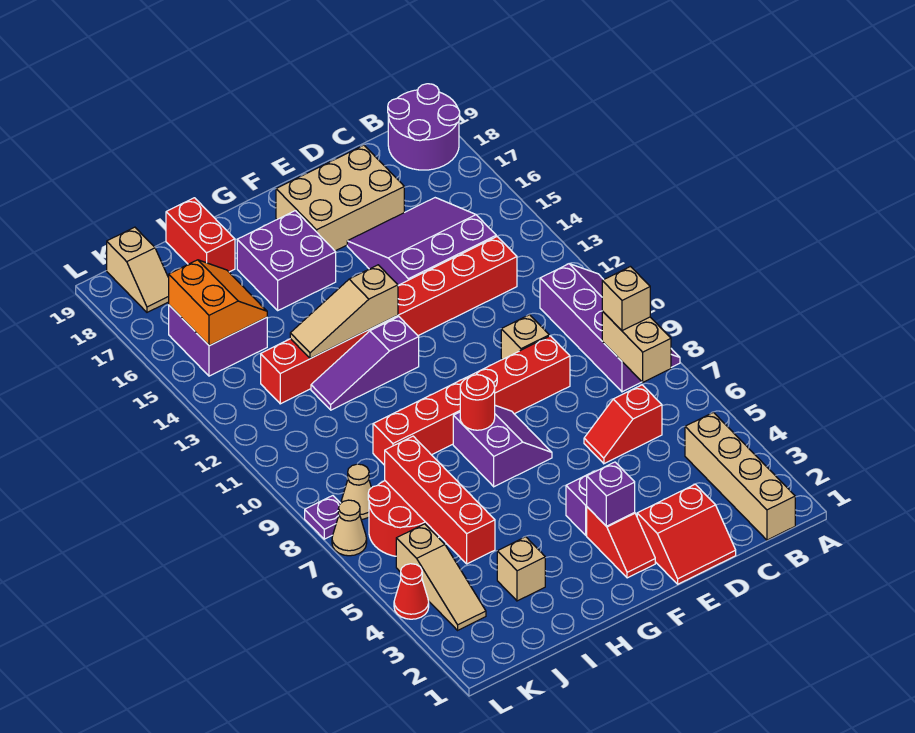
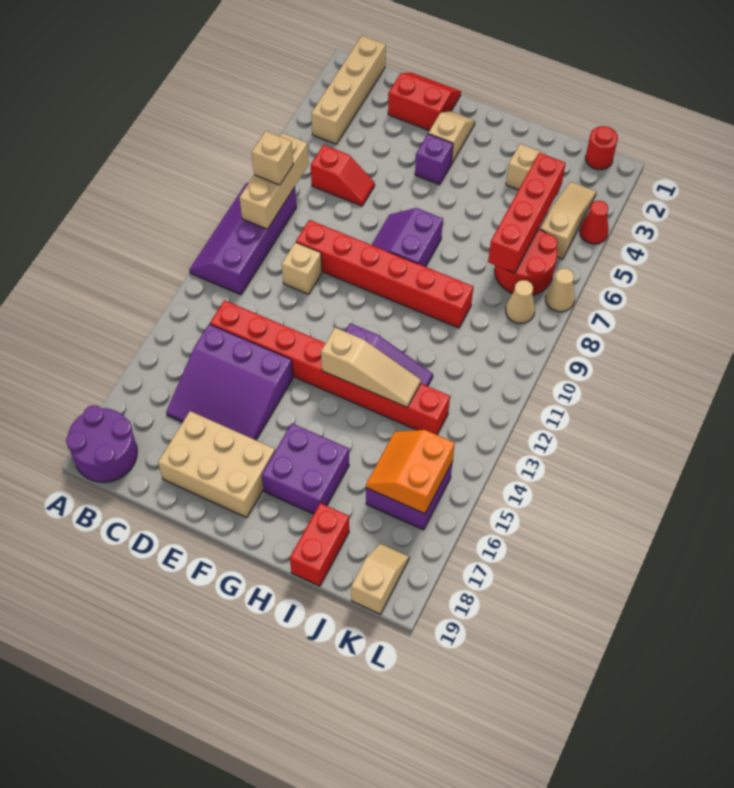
tan brick B7:B8 level 2 -> tan brick B7:B9 level 2
red slope F2:F3 level 1 top 3 -> tan slope F2:F3 level 1 top 3
purple brick F3 level 2 -> none
red round brick G8 level 2 -> red round brick K1 level 1
purple plate L8 level 1 -> none

